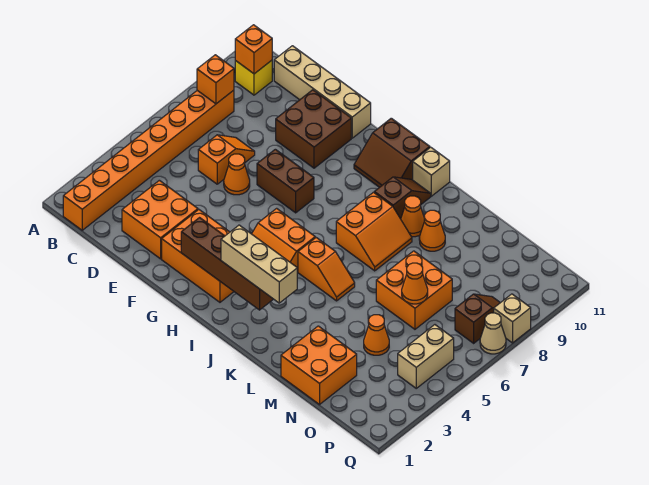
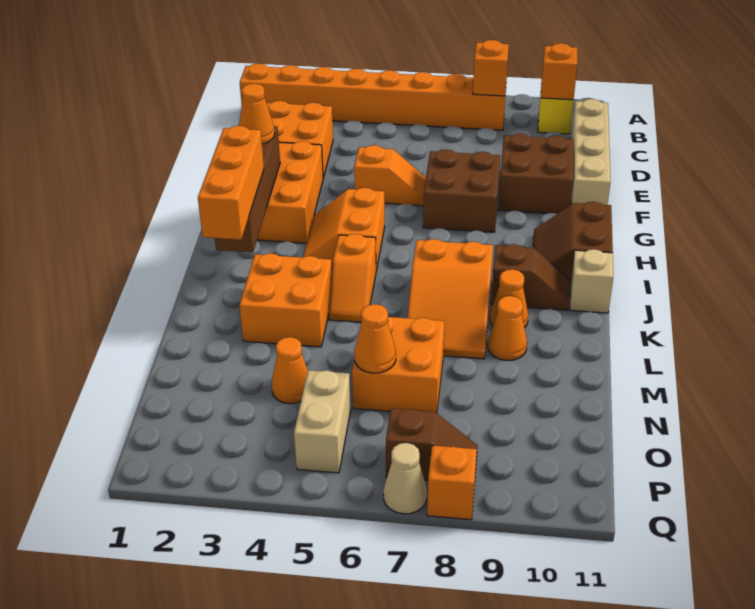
orange slope D6:D7 level 1 top 6 -> orange slope F5:F6 level 1 top 5
orange cone E6 level 1 -> orange cone G2 level 3
brown brick F7:G7 level 1 -> brown brick F7:G8 level 1
tan brick I2:K2 level 3 -> orange brick I2:K2 level 3
orange slope J7:K8 level 1 top J -> orange slope J7:L8 level 1 top J
orange brick M1:N2 level 1 -> orange brick K3:L4 level 1
tan brick P4:P5 level 1 -> tan brick O5:P5 level 1
tan brick Q8 level 1 -> orange brick Q8 level 1

